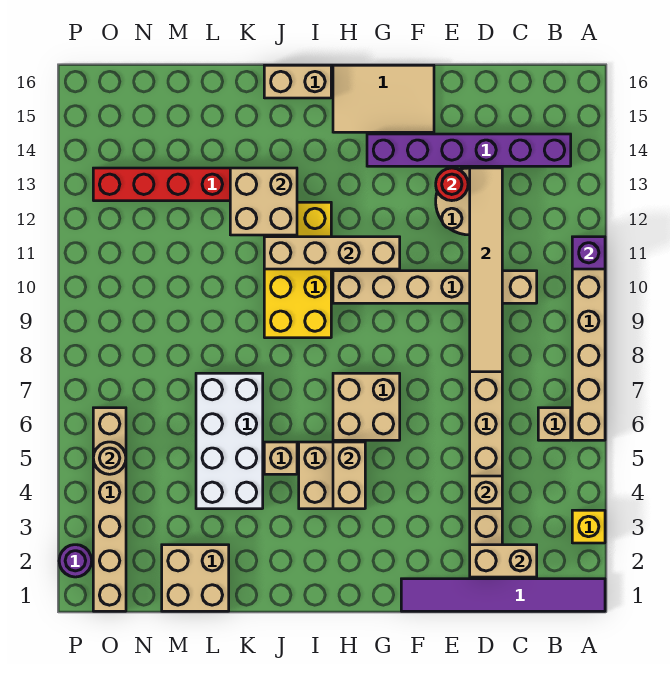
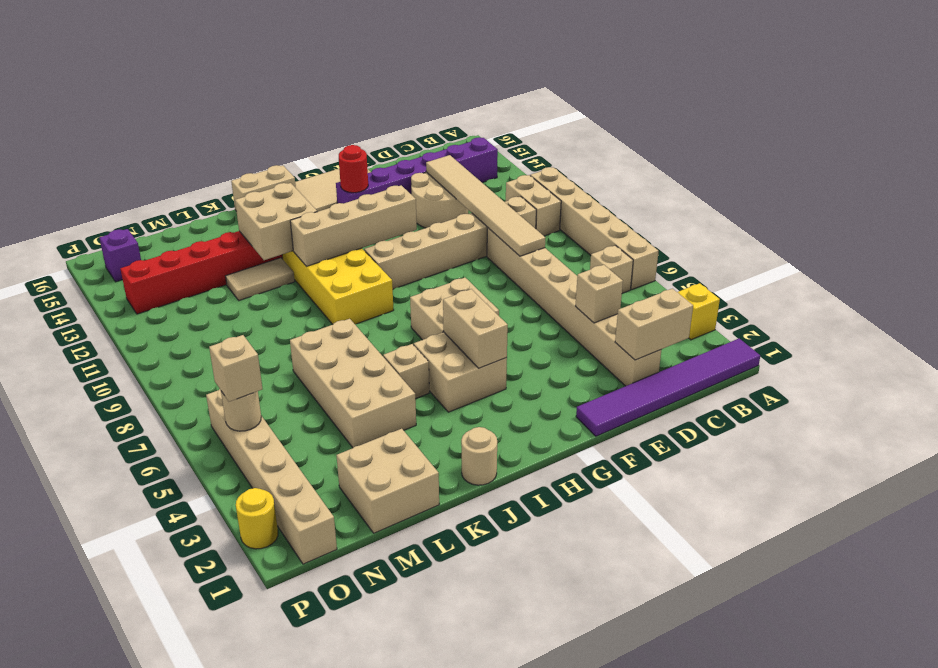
purple brick A11 level 2 -> purple brick O15 level 1
none -> tan brick B10:B11 level 1
red round brick E13 level 2 -> red round brick G14 level 2
none -> tan round brick J1 level 1
white brick K4:L7 level 1 -> tan brick K4:L7 level 1
none -> tan tile K12:L12 level 1
none -> tan brick O5 level 3
purple round brick P2 level 1 -> yellow round brick P2 level 1

